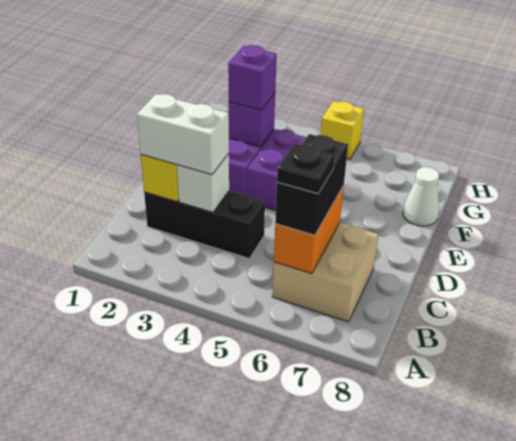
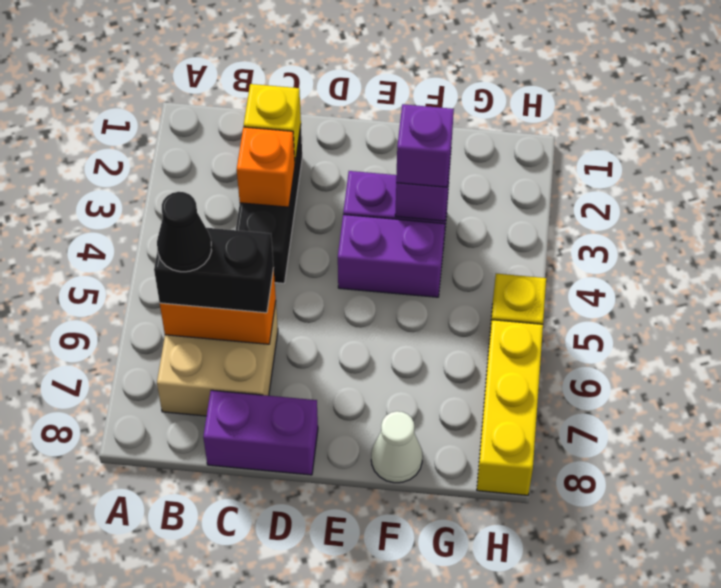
black plate B6 level 4 -> black cone B6 level 4
white brick C2:C3 level 3 -> none
white brick C3 level 2 -> orange brick C3 level 2
none -> purple brick C8:D8 level 1
none -> yellow brick H6:H8 level 1

